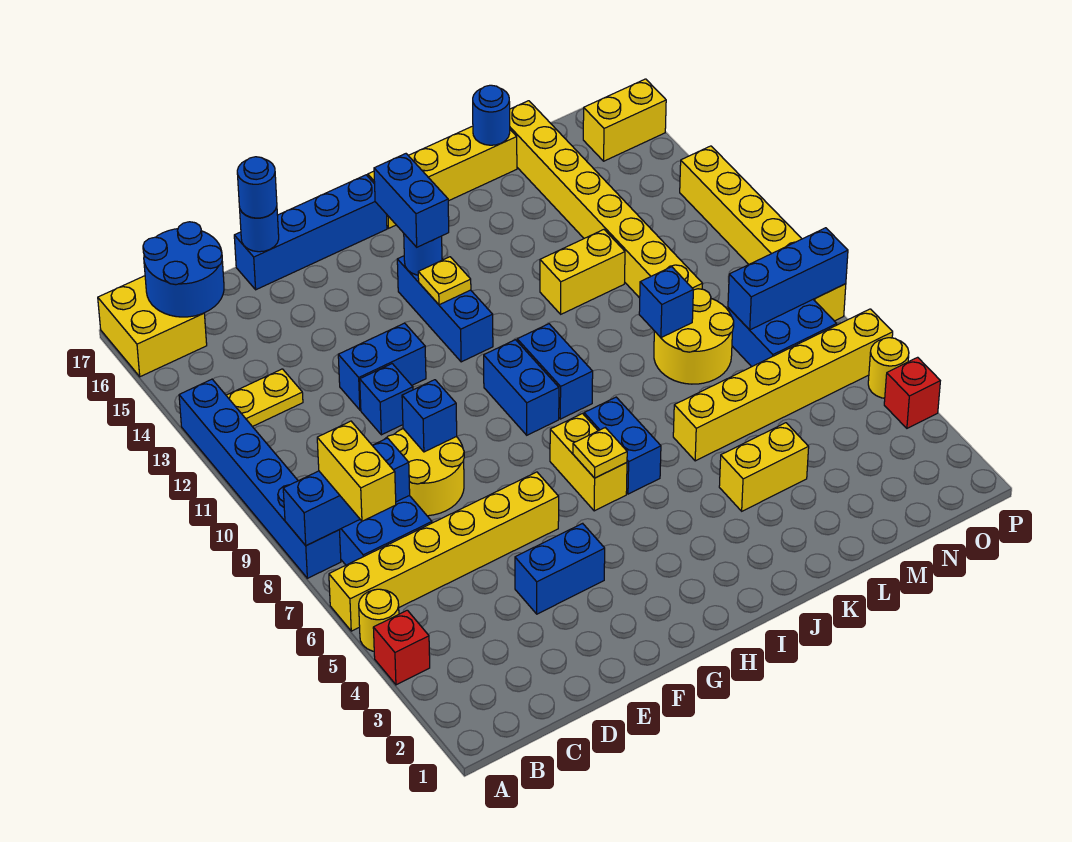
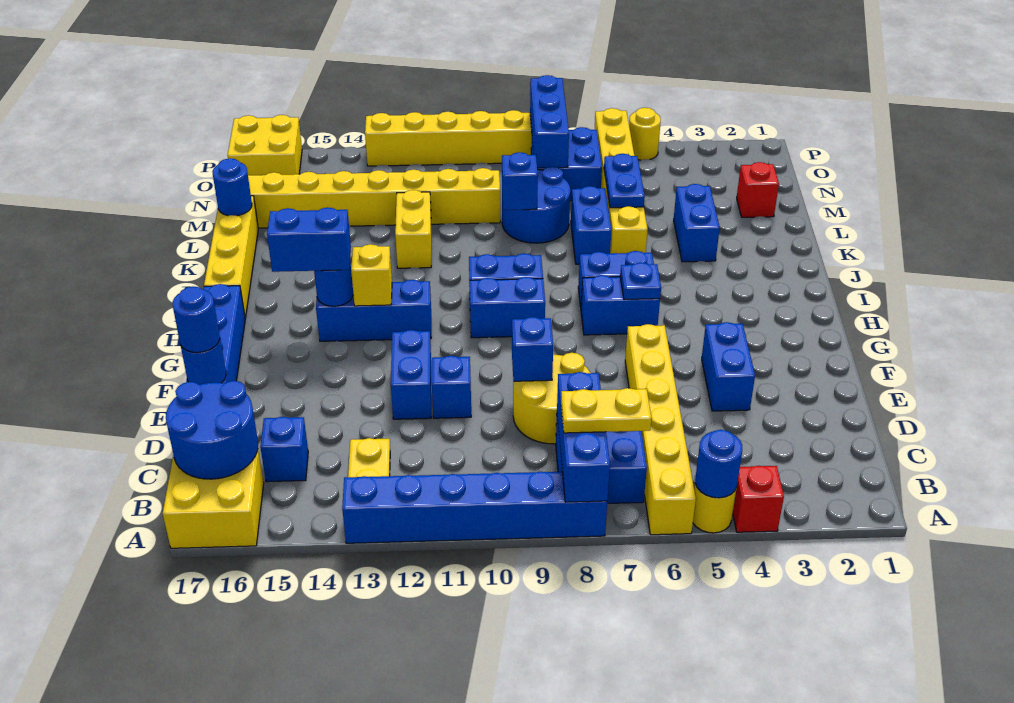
none -> blue round brick A5 level 2
yellow brick B7:B8 level 3 -> yellow plate B7:B8 level 3
none -> blue brick C15 level 1
yellow brick H6:H7 level 1 -> blue brick H6:H7 level 1
yellow plate H6 level 2 -> blue plate H6 level 2
yellow plate H13 level 2 -> yellow brick H13 level 2
yellow brick K4:L4 level 1 -> blue brick K4:L4 level 1
none -> blue brick K7:L7 level 1
none -> blue plate L6:M6 level 2
yellow round brick L8:M9 level 1 -> blue round brick L8:M9 level 1
yellow brick O16:P16 level 1 -> yellow brick O16:P17 level 1
red brick P4 level 1 -> red brick M2 level 1

